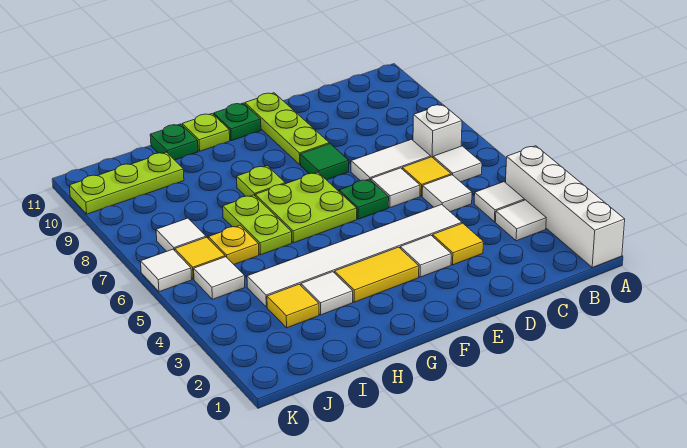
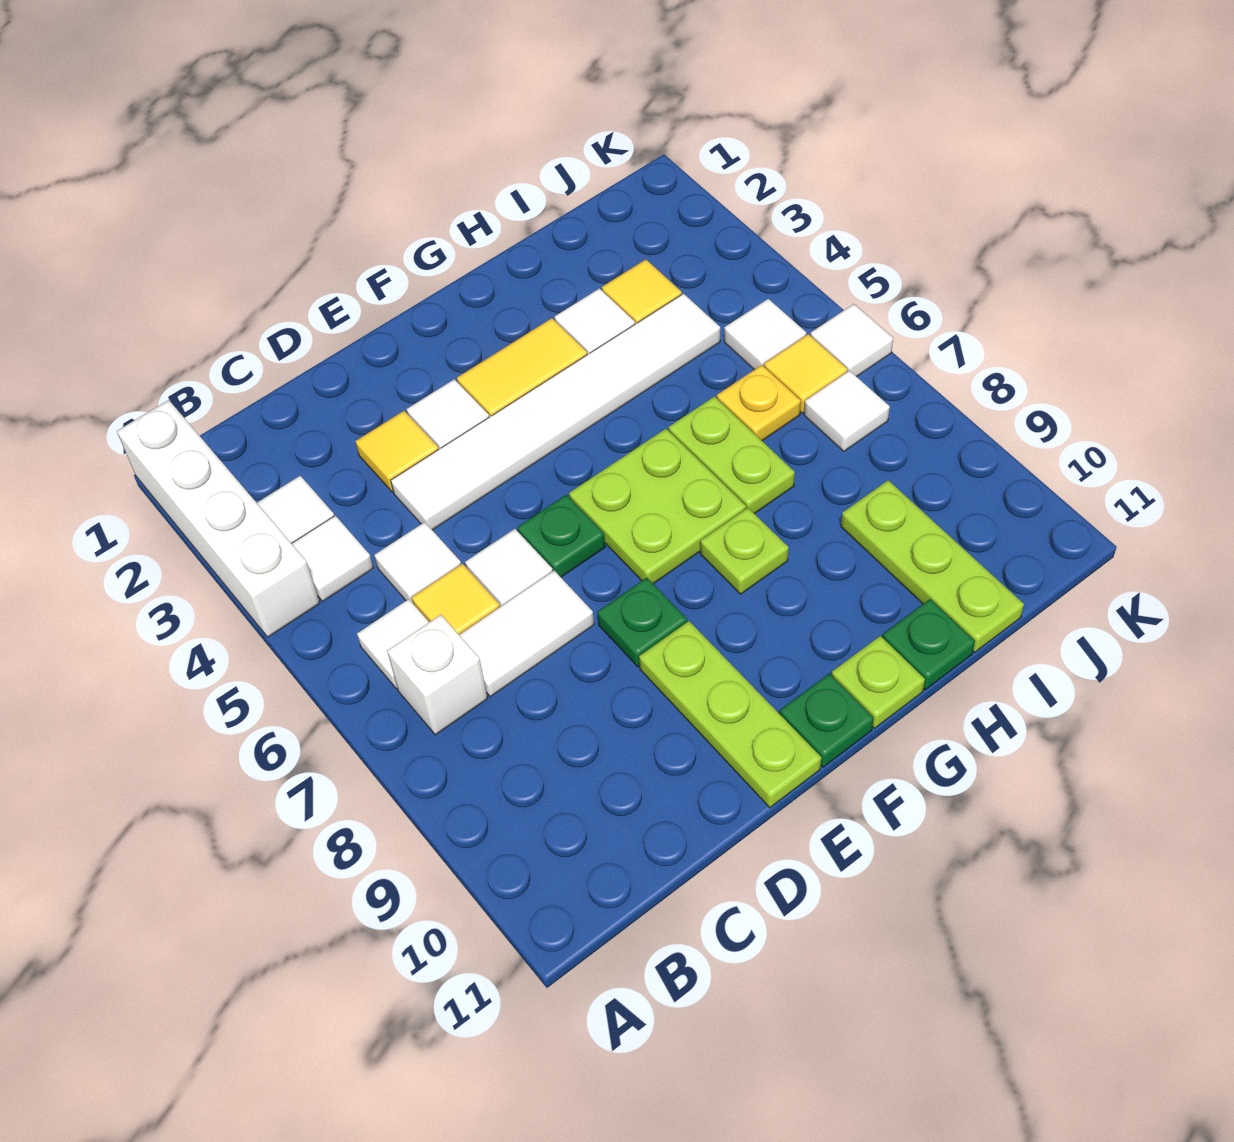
green tile E8 level 1 -> green plate E8 level 1
lime plate I10:K10 level 1 -> lime plate I9:I11 level 1

